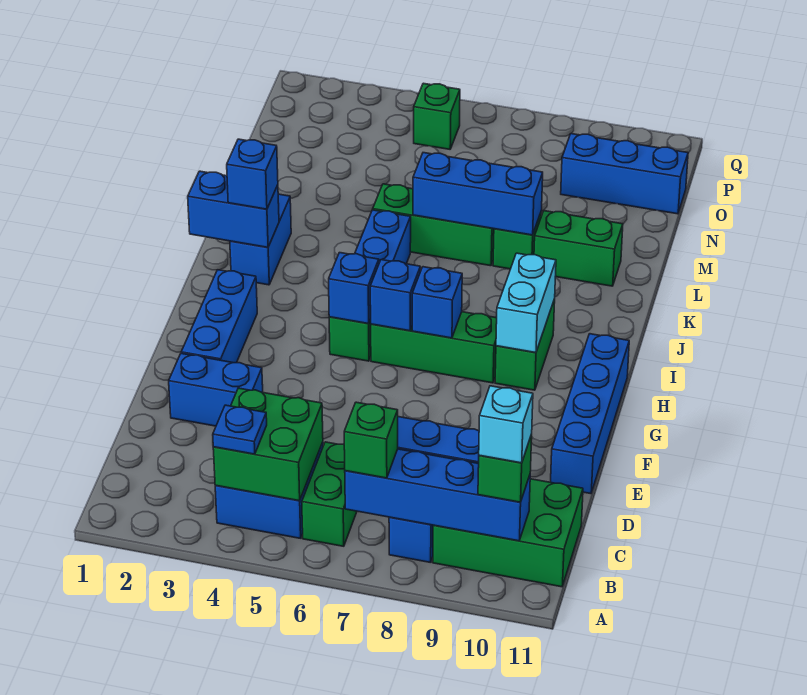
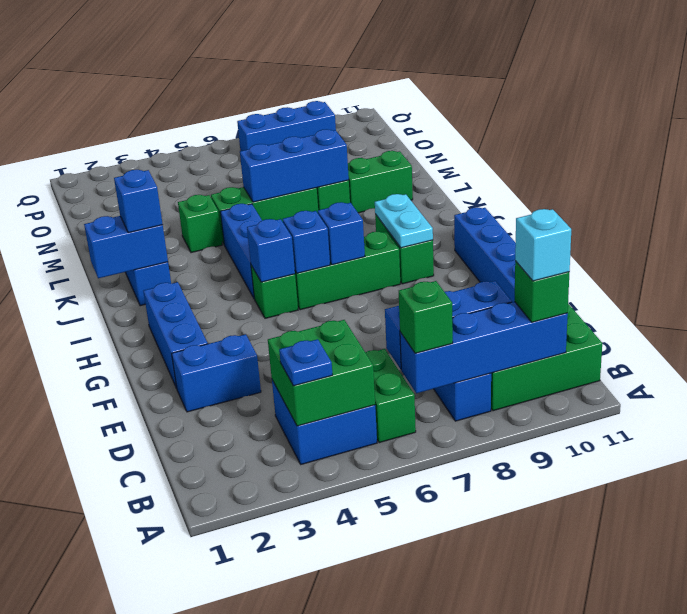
cyan brick H9:I9 level 2 -> cyan plate H9:I9 level 2
blue brick O9:O11 level 1 -> blue brick P7:P9 level 1
green brick P5 level 1 -> green brick L4 level 1

